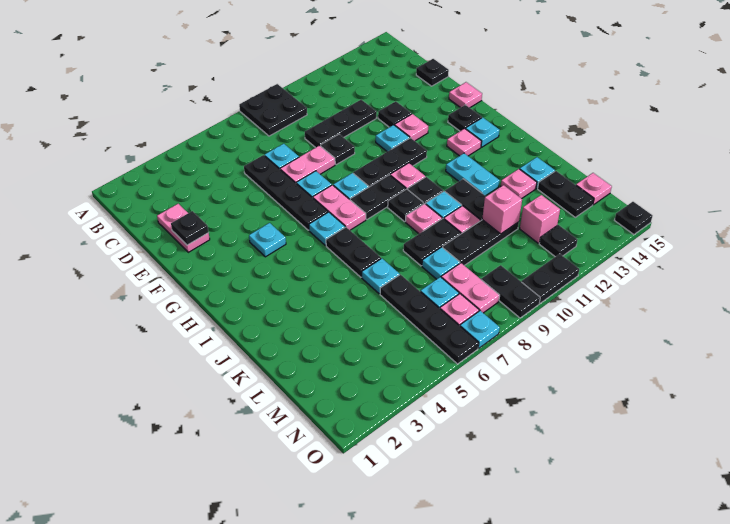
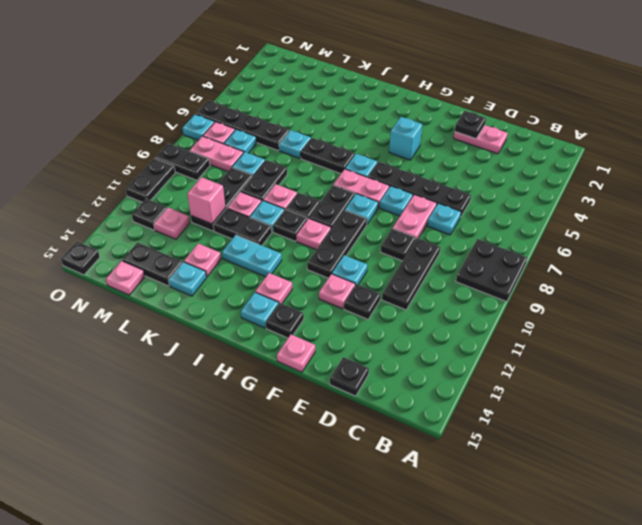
cyan plate G4 level 1 -> cyan brick G4 level 1
pink brick M12 level 1 -> pink plate M12 level 1

